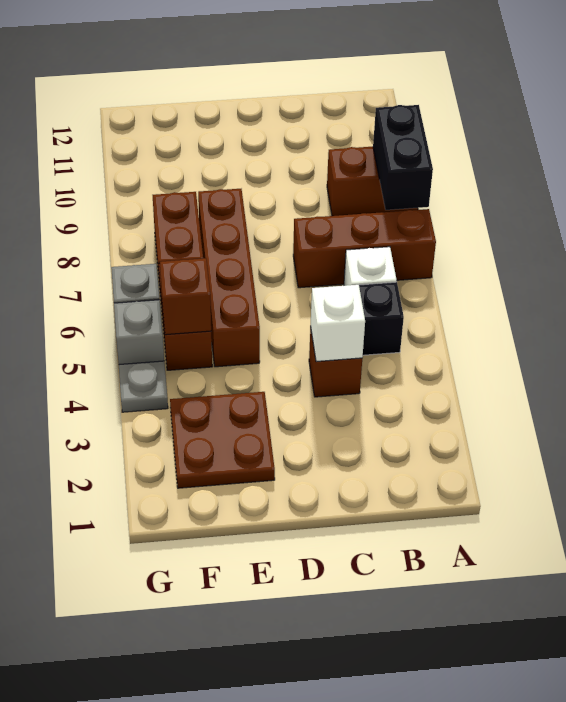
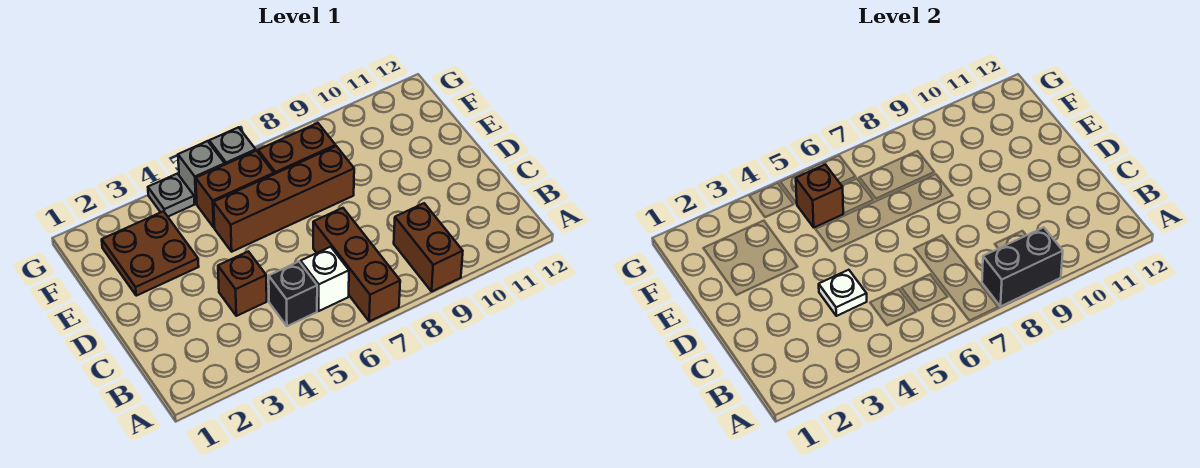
white brick C4 level 2 -> white plate C4 level 2

